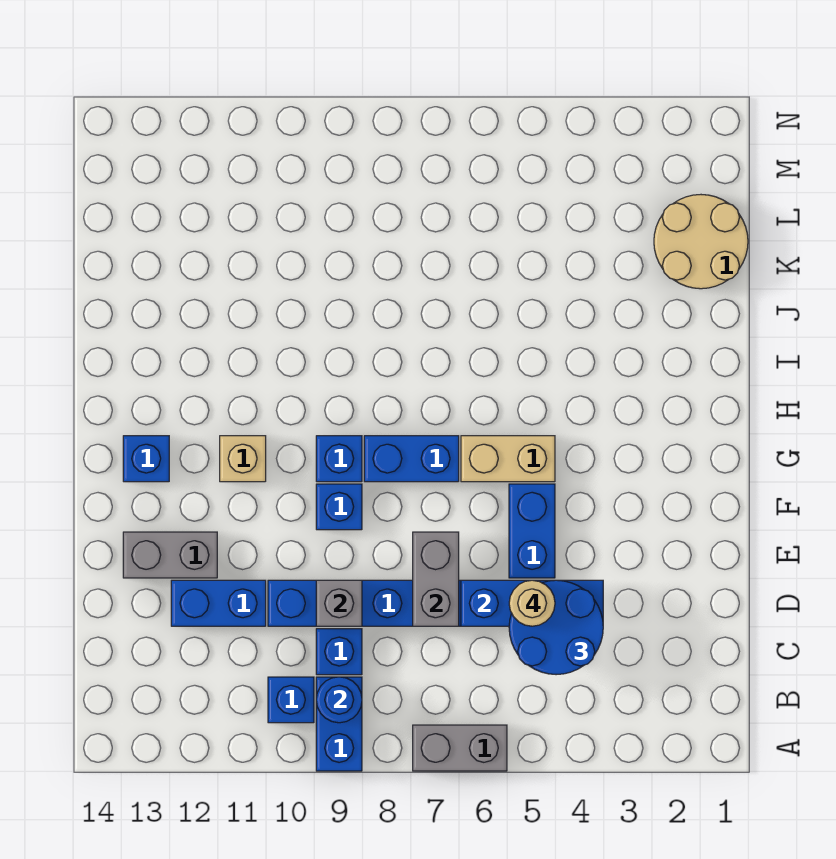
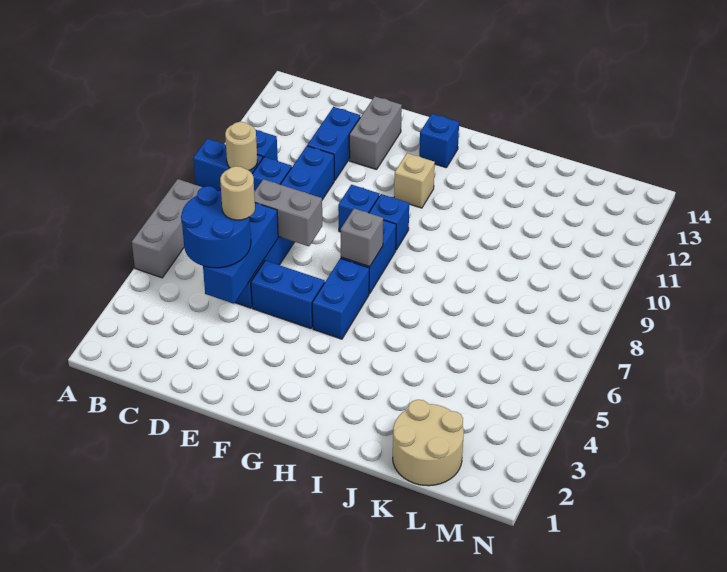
grey brick A6:A7 level 1 -> grey brick A5:A7 level 1
blue round brick B9 level 2 -> tan round brick B9 level 2
grey brick D9 level 2 -> grey brick G7 level 2
tan brick G5:G6 level 1 -> blue brick G5:G6 level 1

